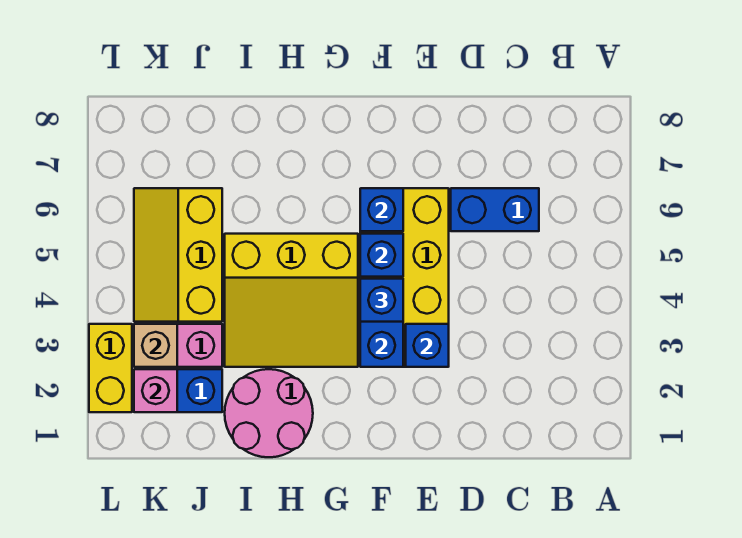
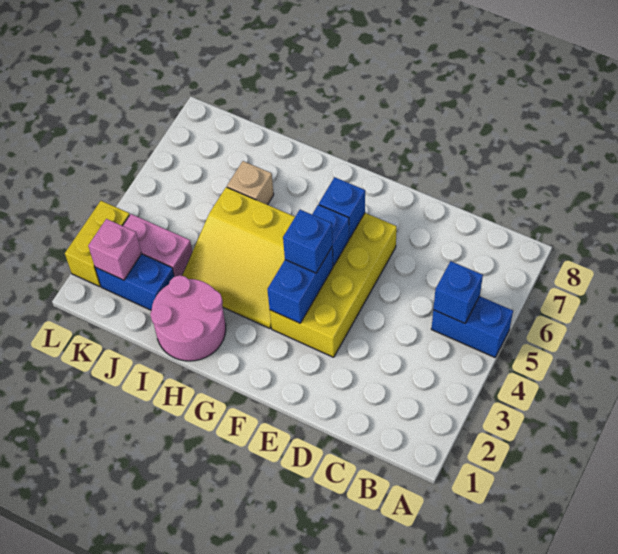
blue brick C6:D6 level 1 -> blue brick A5:B5 level 1
blue brick E3 level 2 -> blue brick B5 level 2
yellow slope J4:K6 level 1 top J -> none
tan brick K3 level 2 -> tan brick I6 level 1

